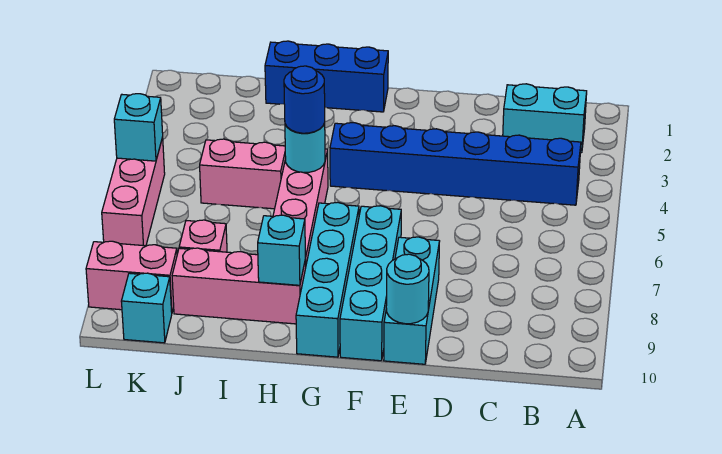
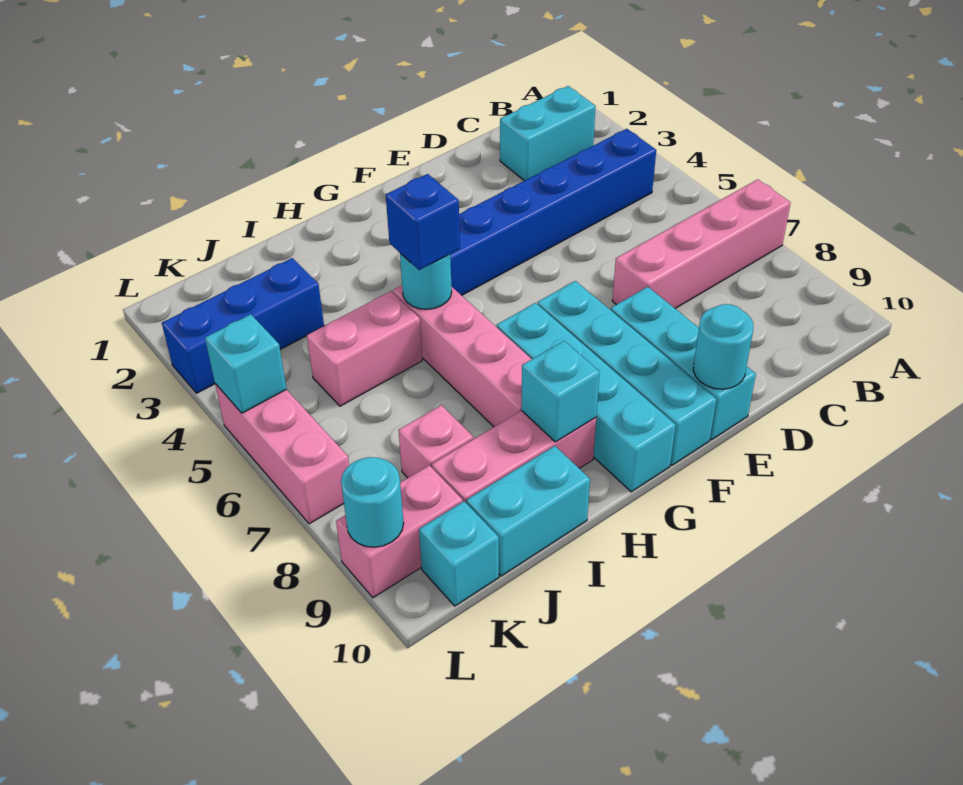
none -> pink brick A7:D7 level 1
blue brick G1:I1 level 1 -> blue brick J3:L3 level 1
blue round brick H5 level 3 -> blue brick H5 level 3
none -> cyan brick I10:J10 level 1
none -> cyan round brick L9 level 2

